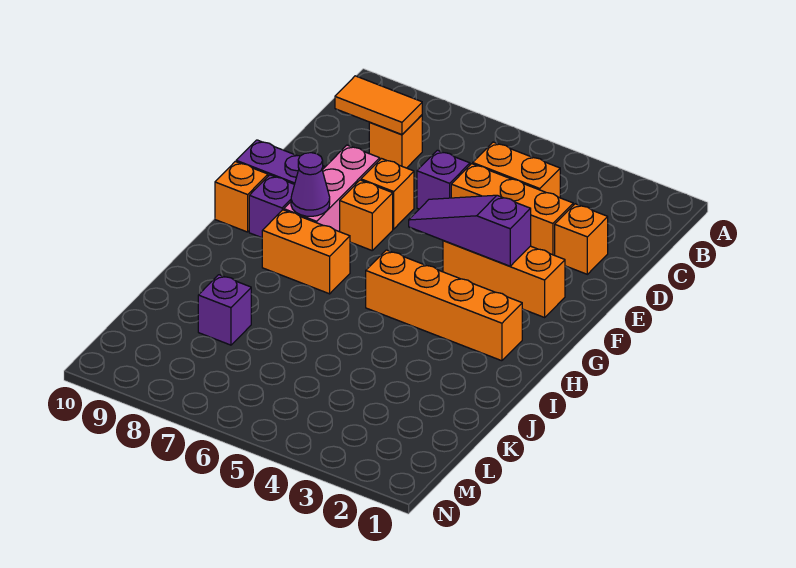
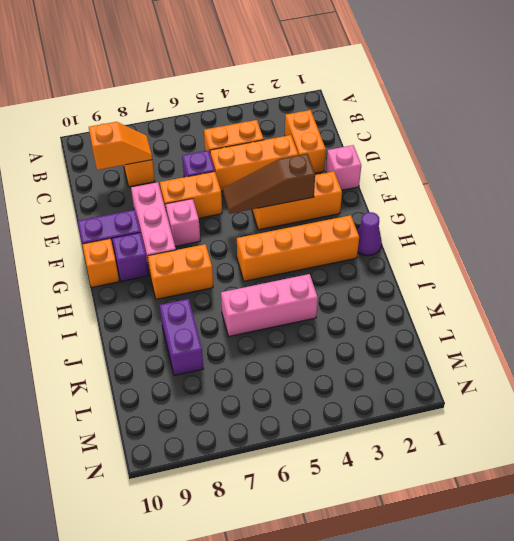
orange tile C8:C9 level 2 -> orange slope C8:C9 level 2 top 9
orange brick D2 level 1 -> orange brick C2:D2 level 1
none -> pink brick E1 level 1
orange brick E7 level 1 -> orange brick E6:E7 level 1
purple slope F3:F5 level 2 top 3 -> brown slope F3:F5 level 2 top 3
orange brick F7 level 1 -> pink brick F7 level 1
purple cone G8 level 2 -> purple cone H1 level 1
none -> pink brick J4:J6 level 1
purple brick K8 level 1 -> purple brick J8:K8 level 1

